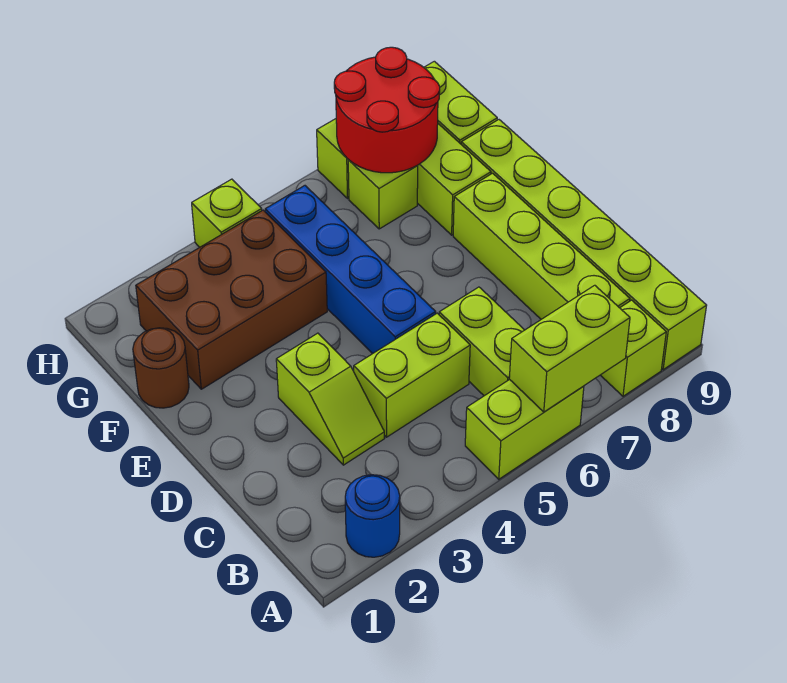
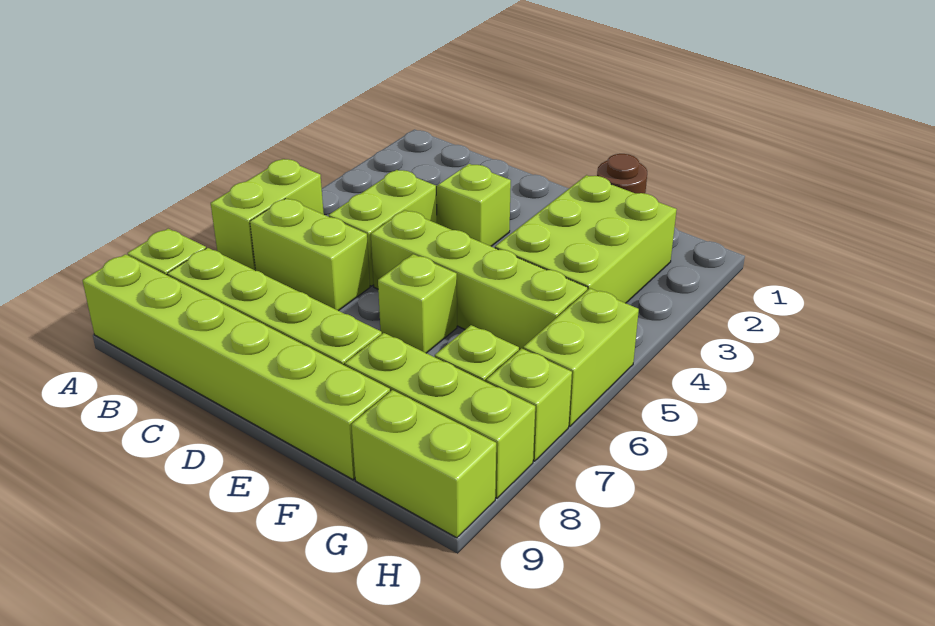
blue round brick A2 level 1 -> none
lime brick A6:A7 level 2 -> lime brick H5:H6 level 1
blue brick D5:G5 level 1 -> lime brick D5:G5 level 1
brown brick F2:G4 level 1 -> lime brick F2:G4 level 1
red round brick G7:H8 level 2 -> none
lime brick H4 level 1 -> lime brick E6 level 1

